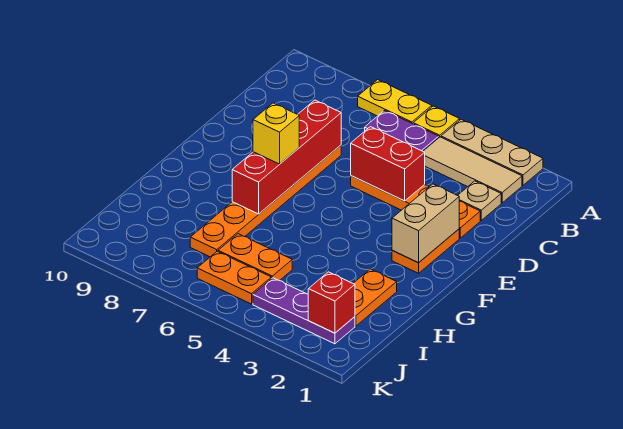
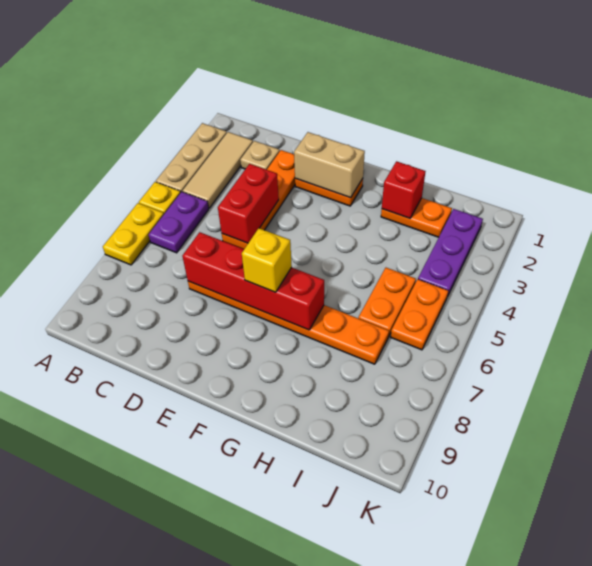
red brick J2 level 2 -> red brick H2 level 2

